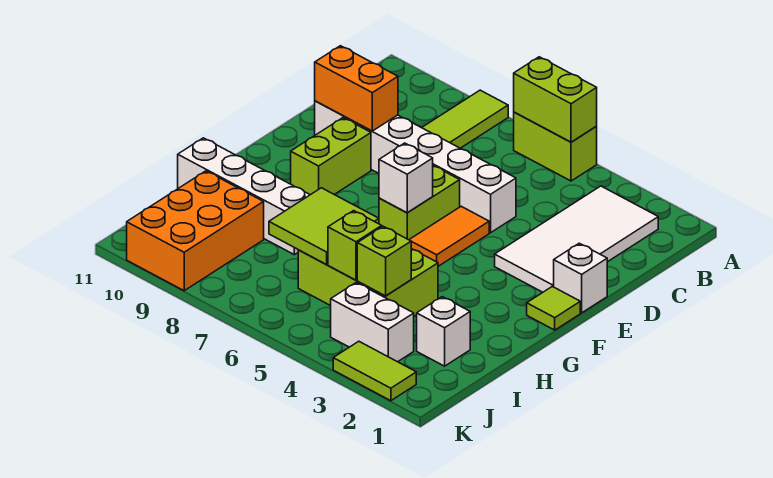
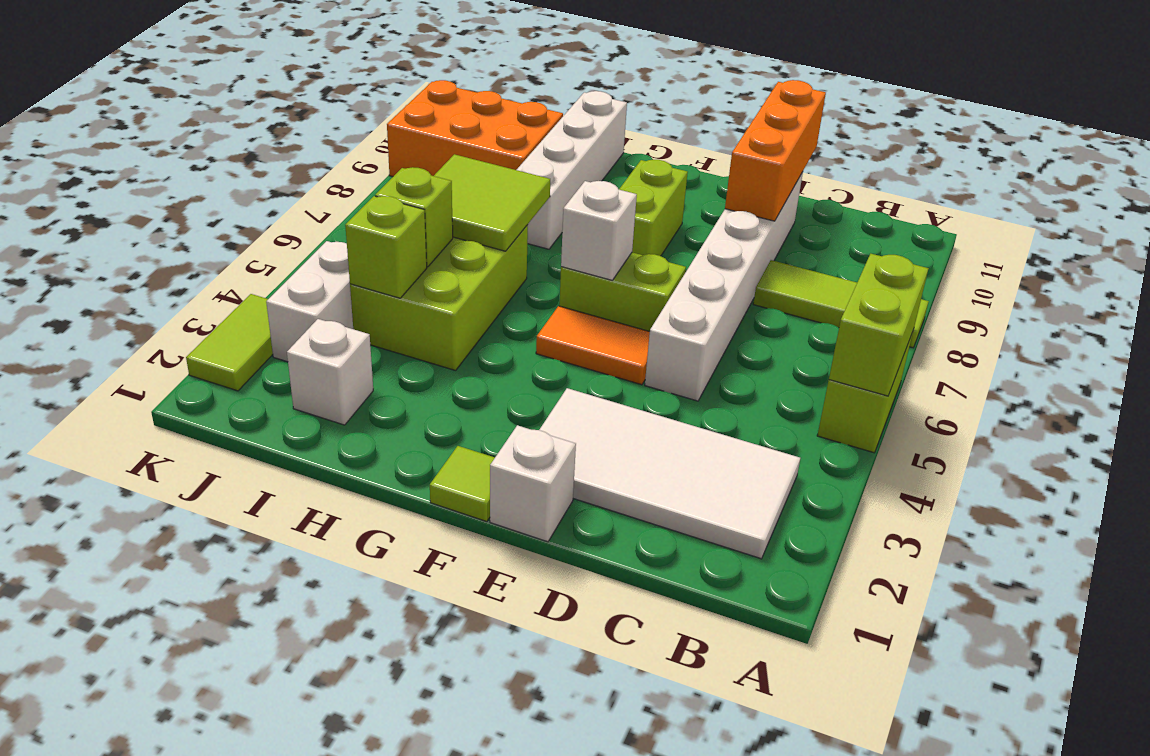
orange brick D9:D10 level 2 -> orange brick D9:D11 level 2
lime brick E9:F9 level 1 -> lime brick F8:F9 level 1

